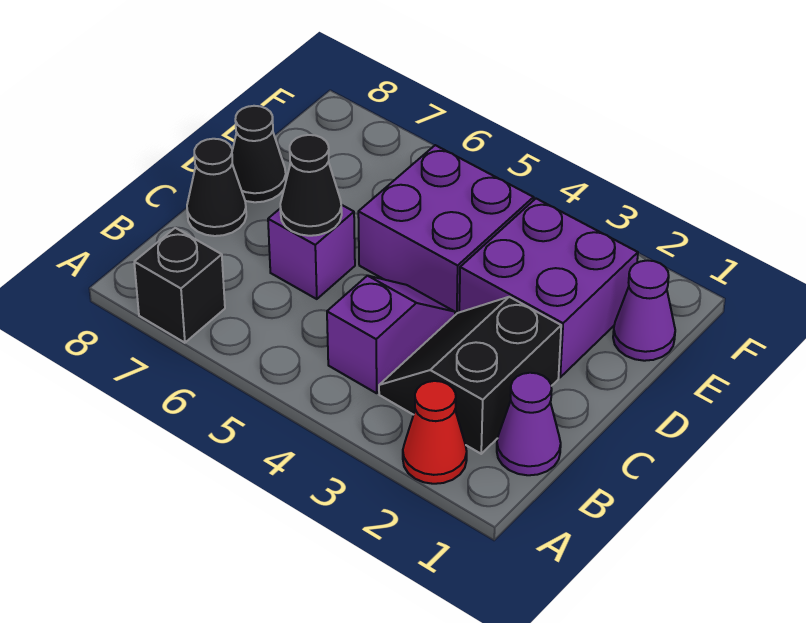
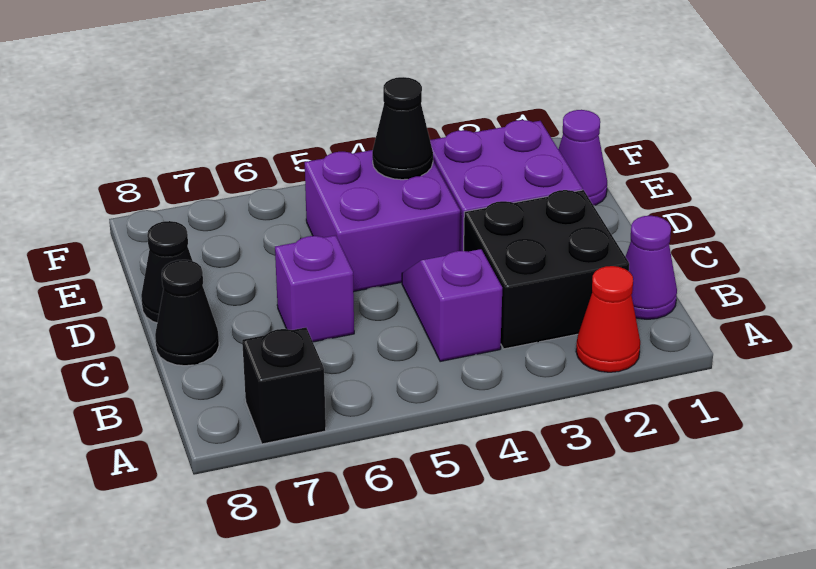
black slope B2:C3 level 1 top 2 -> black brick B2:C3 level 1
black cone C6 level 2 -> black cone E4 level 2

